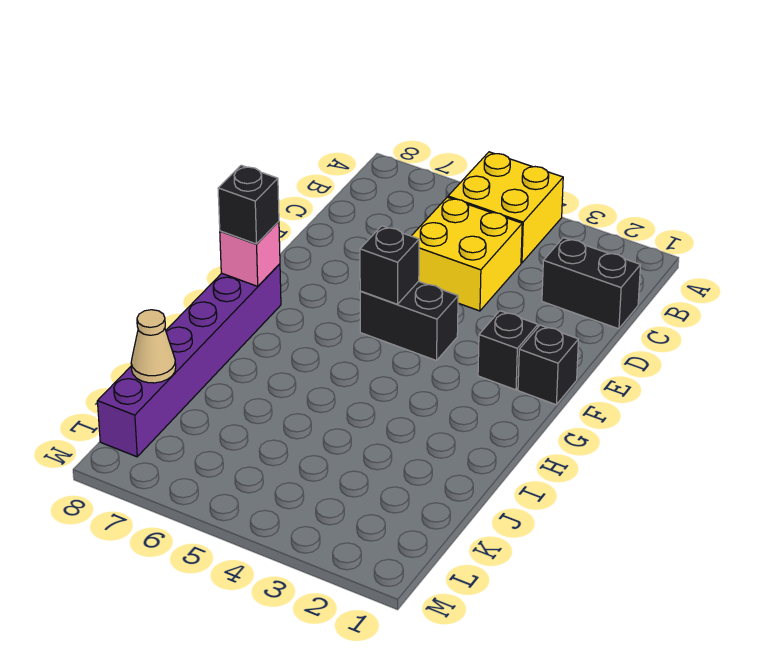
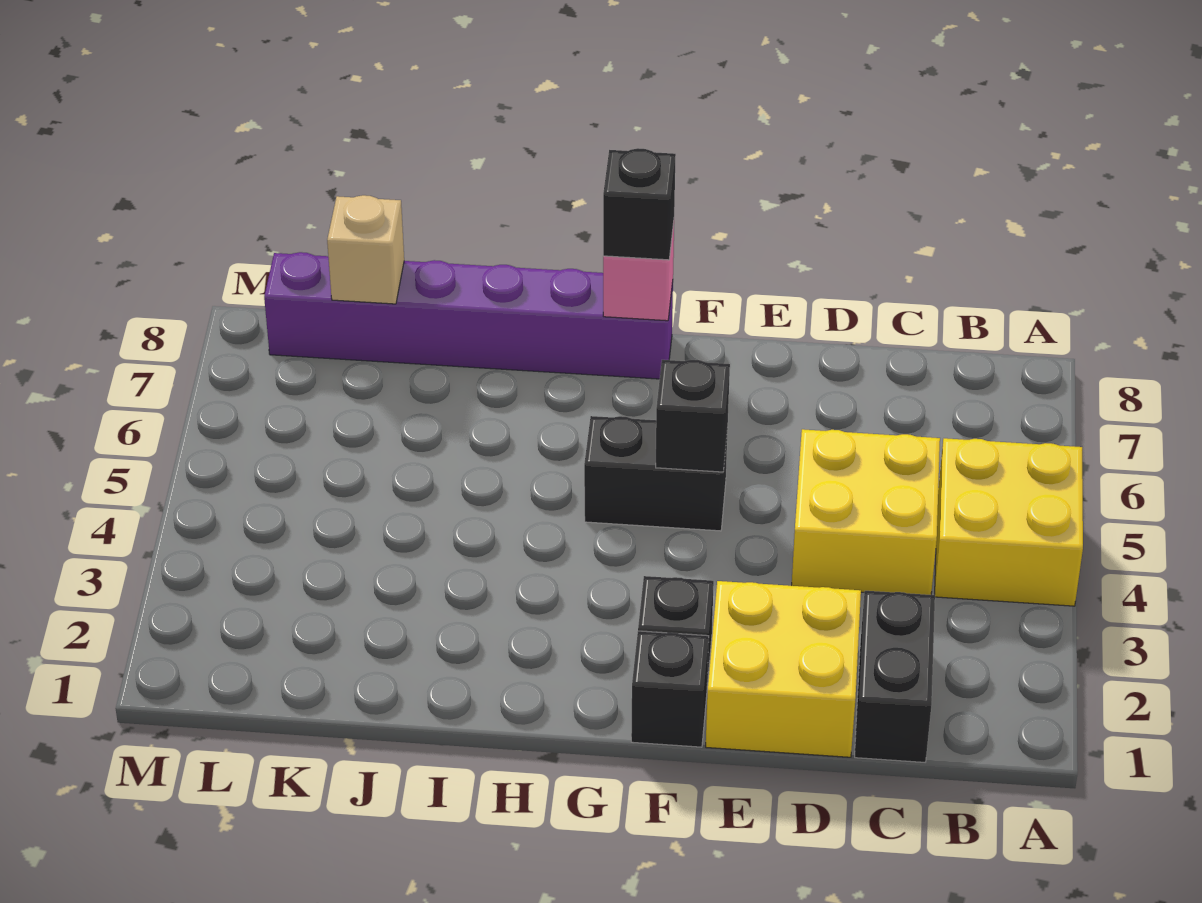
none -> yellow brick D1:E2 level 1
black brick F4:F5 level 1 -> black brick F5:G5 level 1
tan cone K8 level 2 -> tan brick K8 level 2

